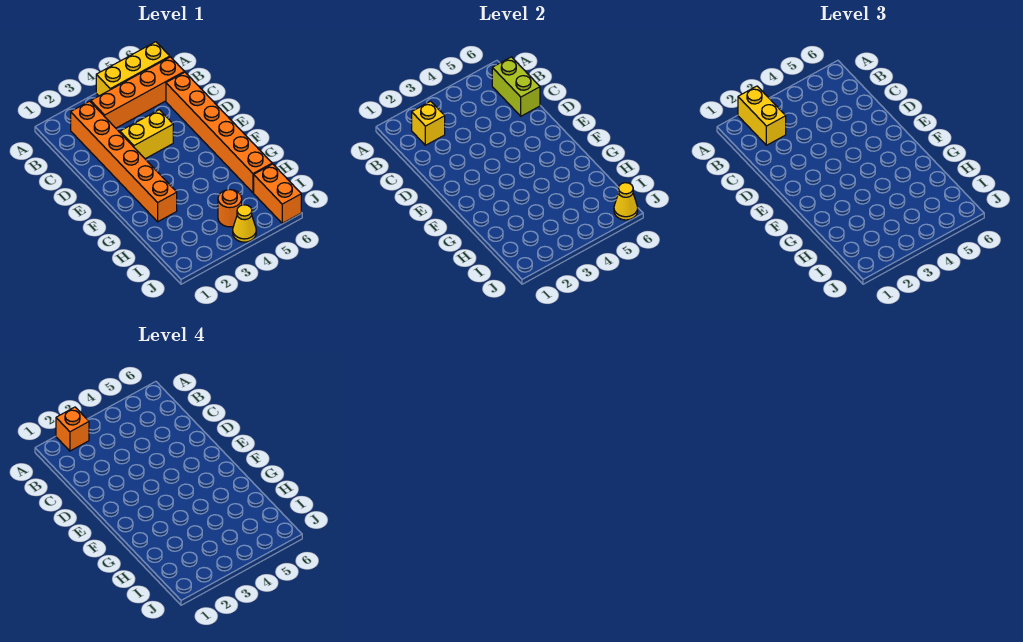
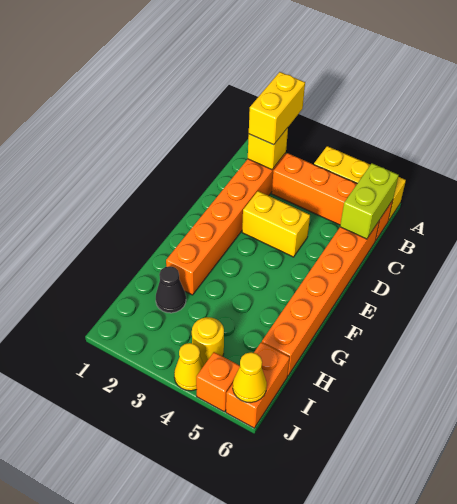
orange brick A2 level 4 -> orange brick J5 level 1
none -> black cone H2 level 1
orange round brick I4 level 1 -> yellow round brick I4 level 1

